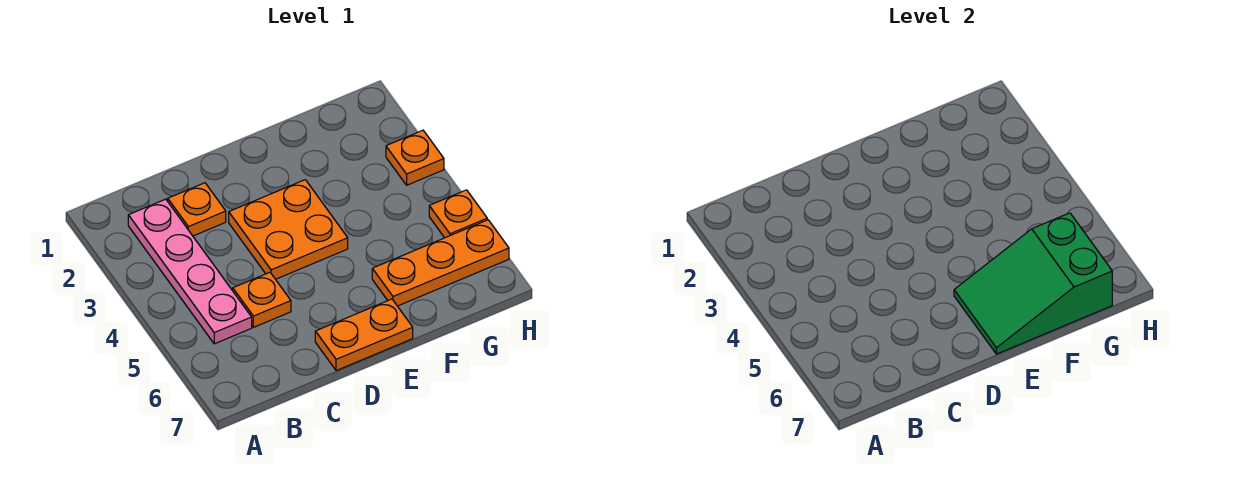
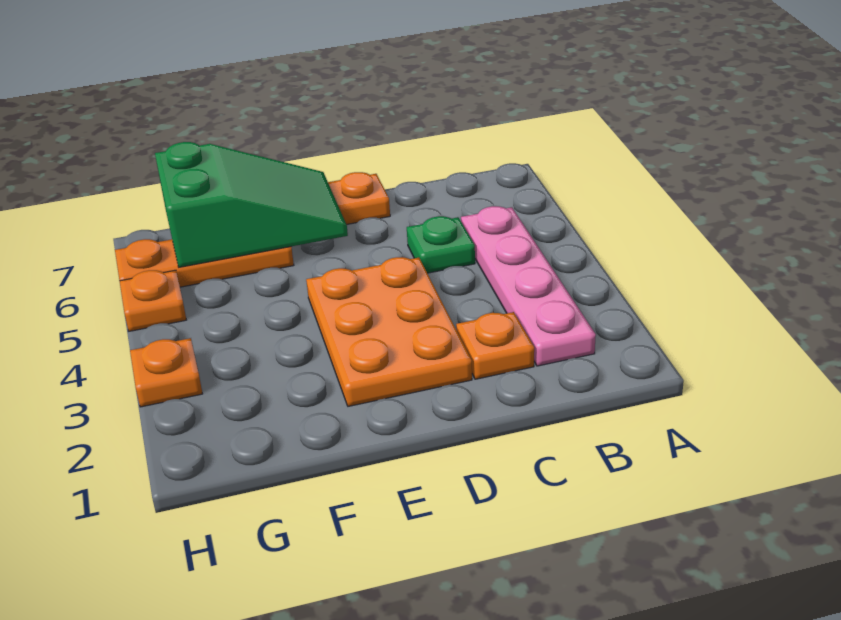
orange plate C5 level 1 -> green plate C5 level 1
orange plate D3:E4 level 1 -> orange plate D2:E4 level 1

